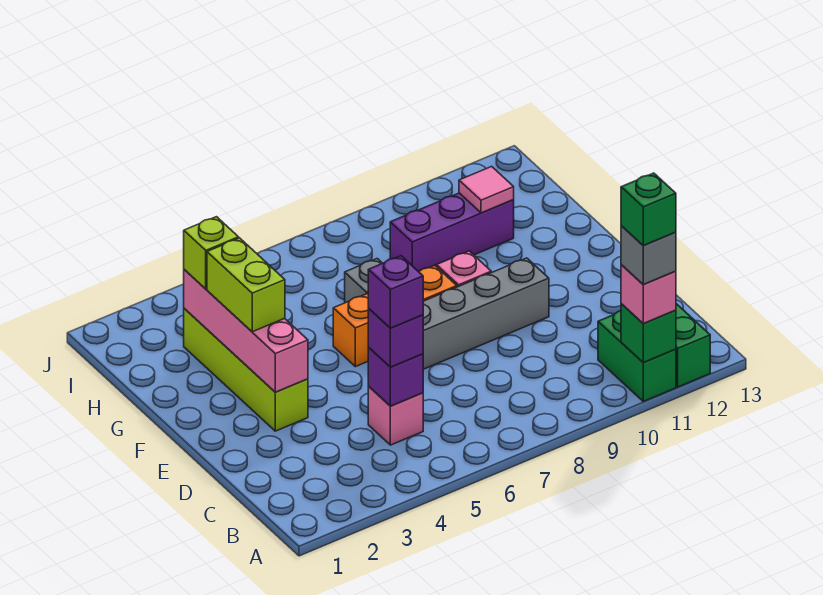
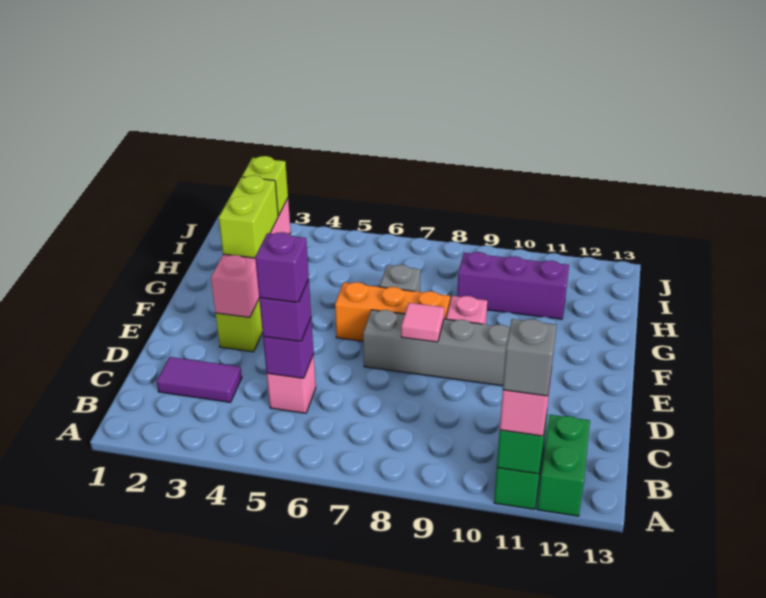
green brick A11 level 5 -> none
none -> purple tile C2:C3 level 1
pink tile H11 level 2 -> pink tile E8 level 2

